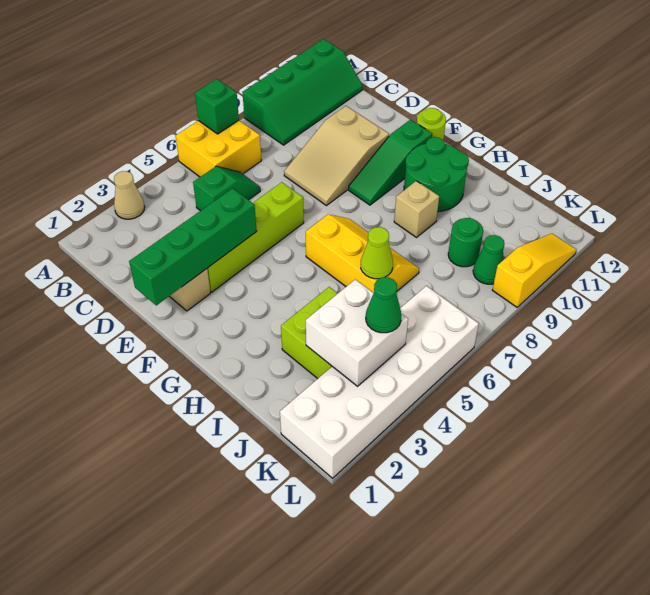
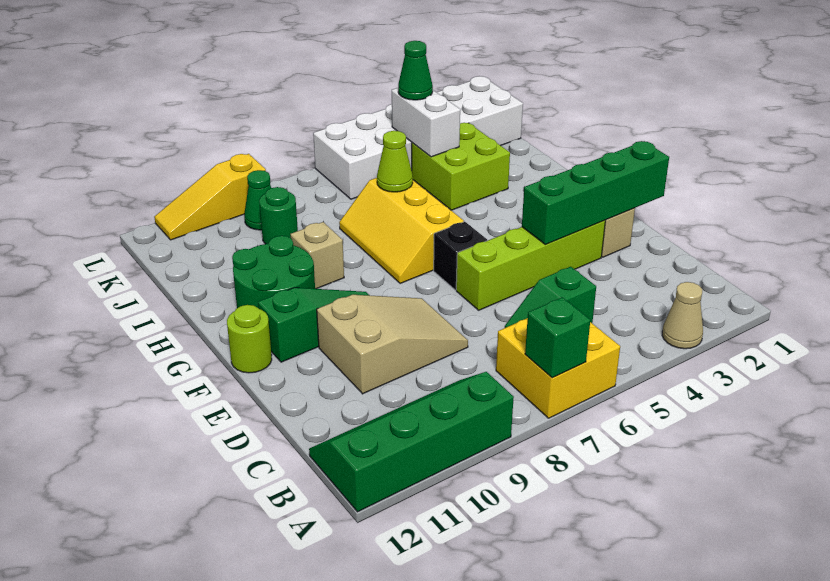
none -> black brick F6 level 1
white brick J3:K4 level 2 -> white brick J4:K4 level 2

